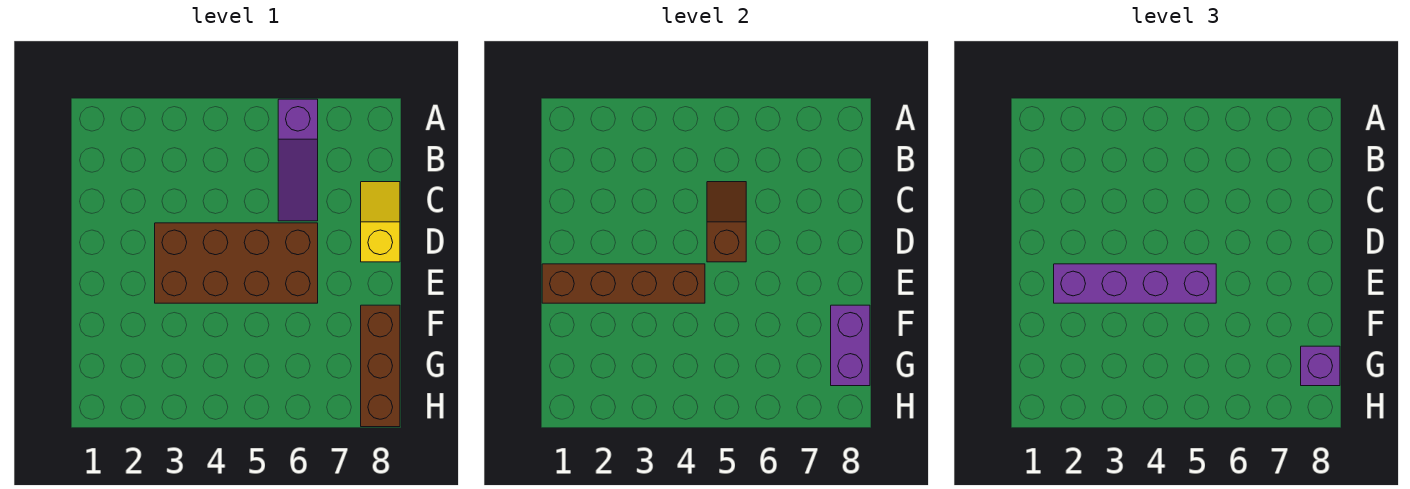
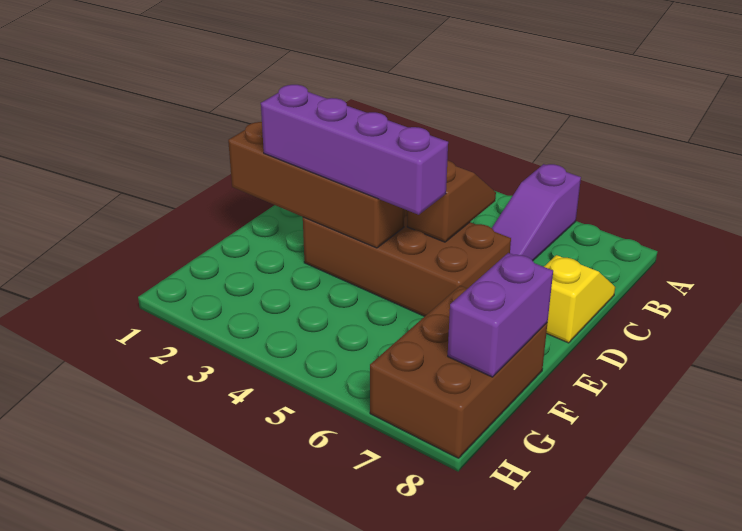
brown brick F8:H8 level 1 -> brown brick F7:H8 level 1
purple brick G8 level 3 -> none

